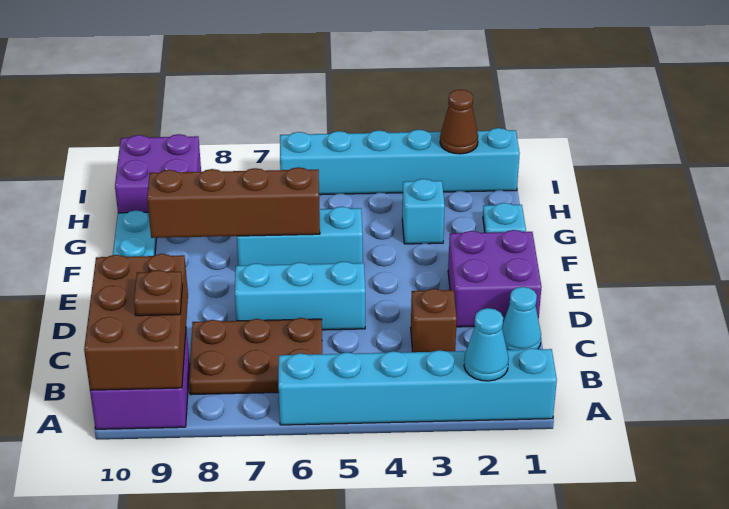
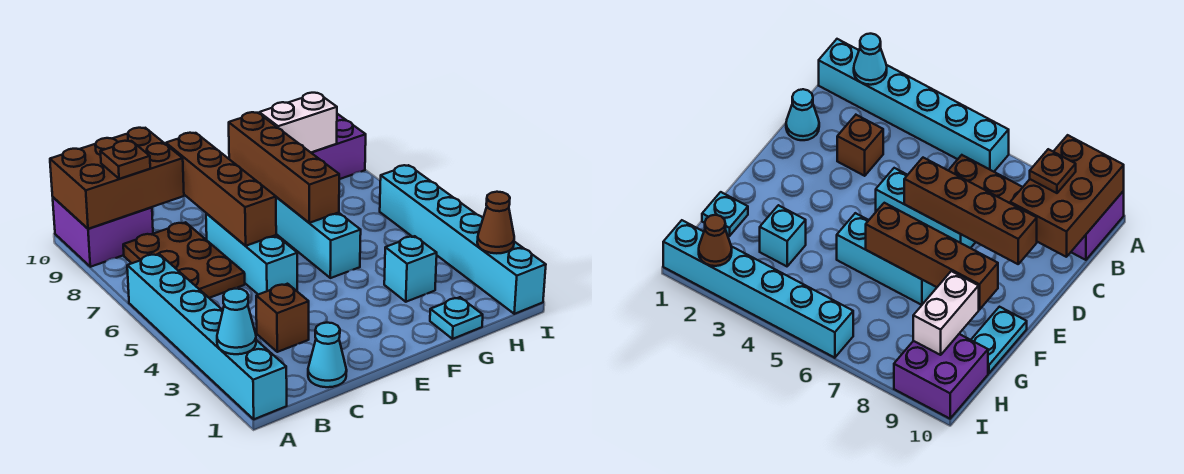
purple brick D1:E2 level 1 -> none
none -> brown brick D6:D9 level 2
none -> white brick G9:H9 level 2

